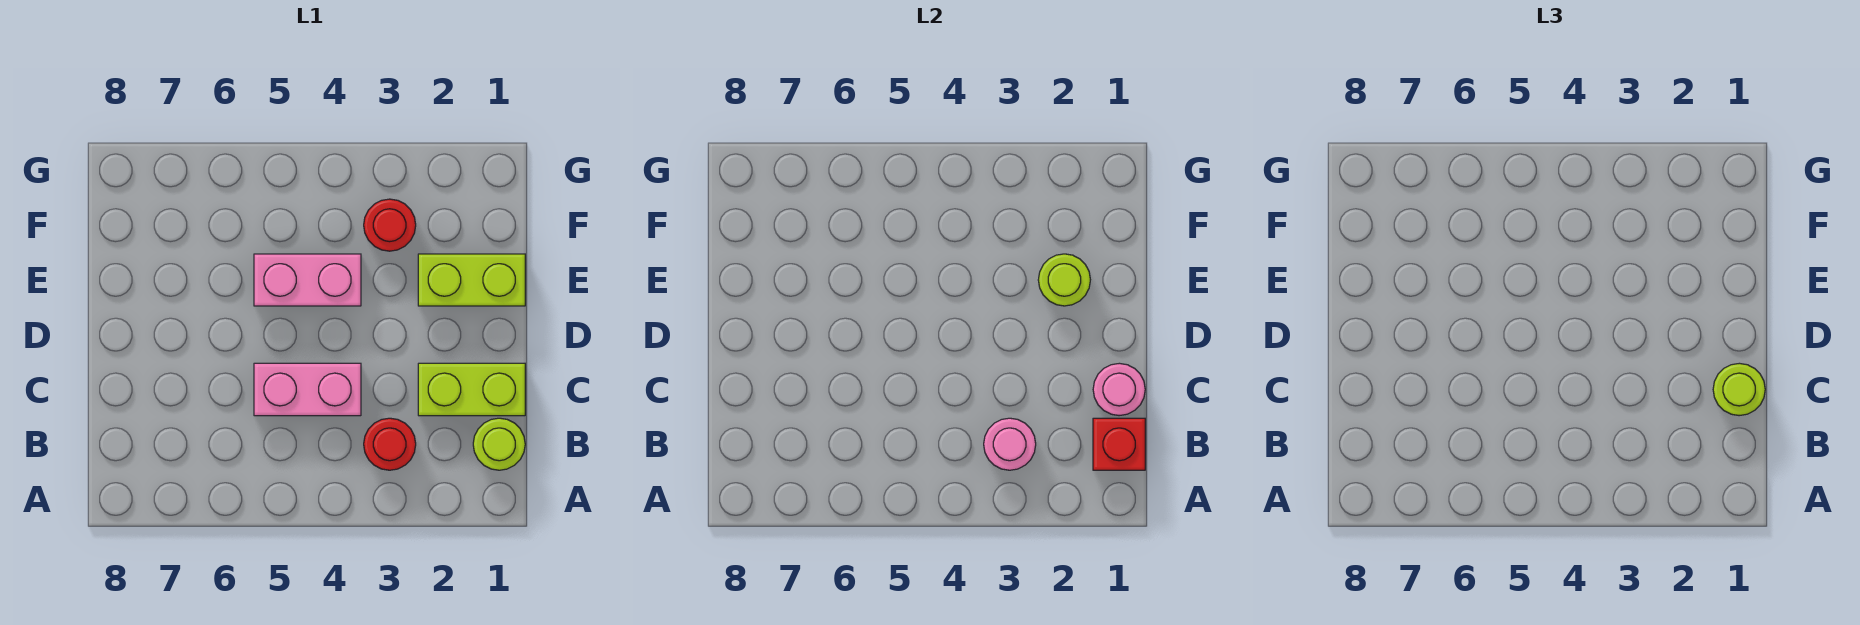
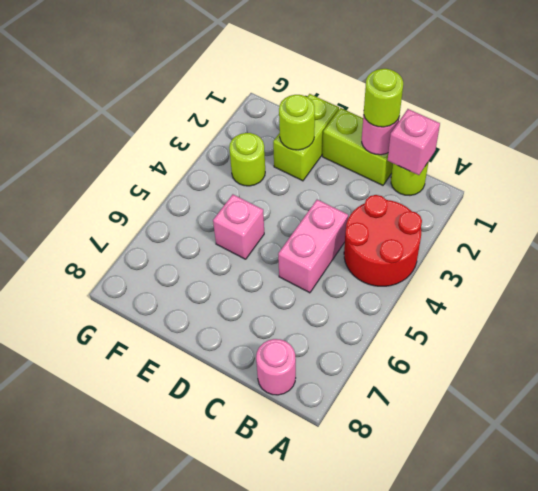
red brick B1 level 2 -> pink brick B1 level 2
red round brick B3 level 1 -> red round brick A3:B4 level 1
pink round brick B3 level 2 -> pink round brick B8 level 1
lime brick C1:C2 level 1 -> lime brick C1:D1 level 1
pink brick E4:E5 level 1 -> pink brick E5 level 1
red round brick F3 level 1 -> lime round brick F3 level 1

